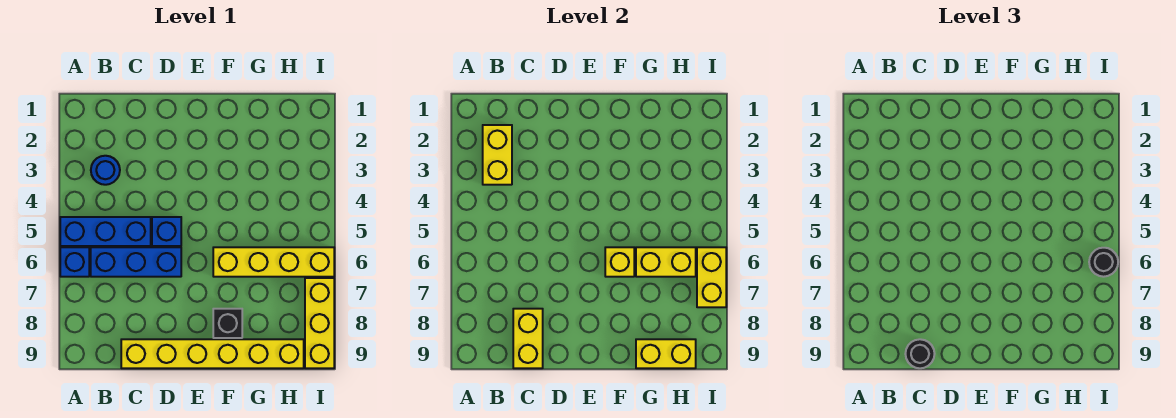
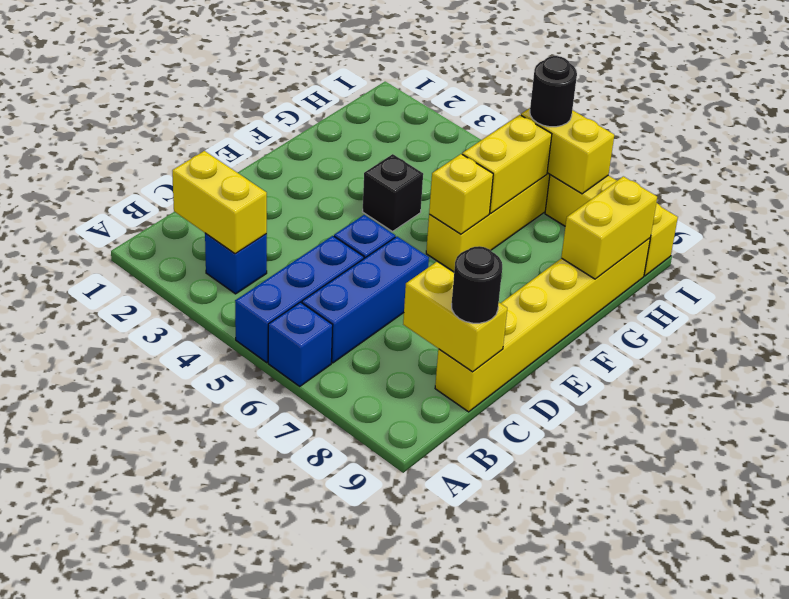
blue round brick B3 level 1 -> blue brick B3 level 1
black brick F8 level 1 -> black brick F4 level 1

